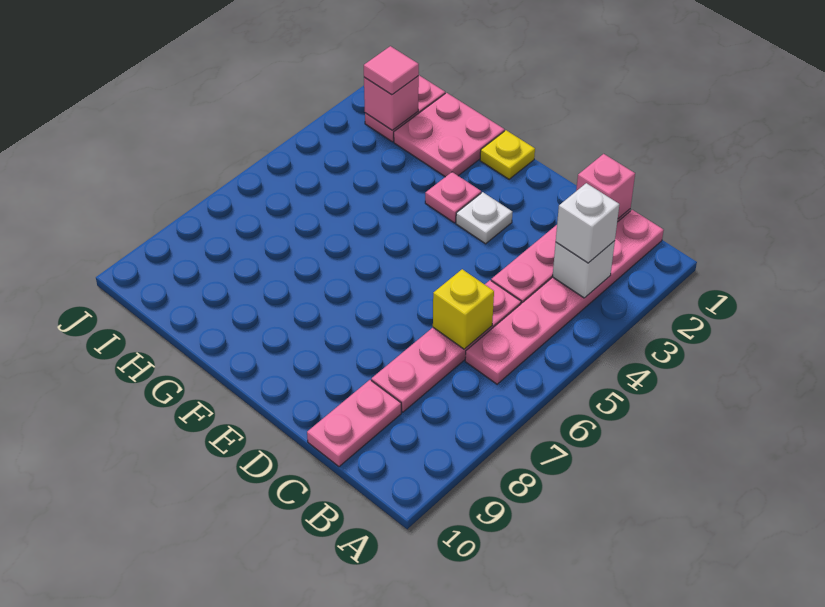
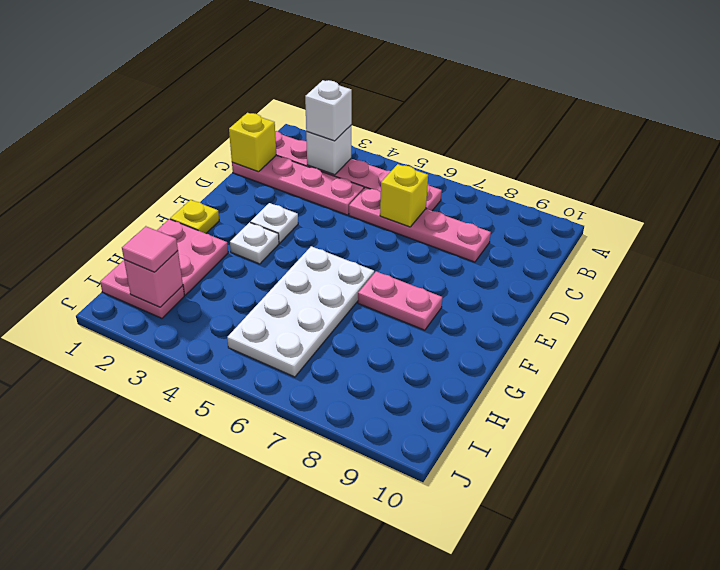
pink brick C1 level 2 -> yellow brick C1 level 2
pink plate C9:C10 level 1 -> pink plate F7:F8 level 1
pink plate F3 level 1 -> white plate F3 level 1
none -> white plate F5:I6 level 1

